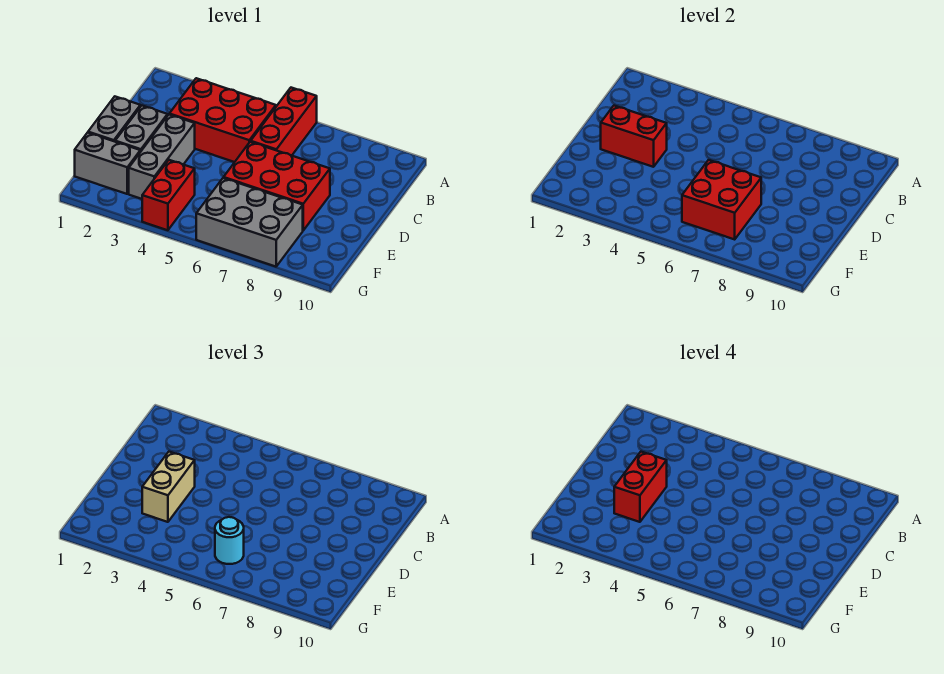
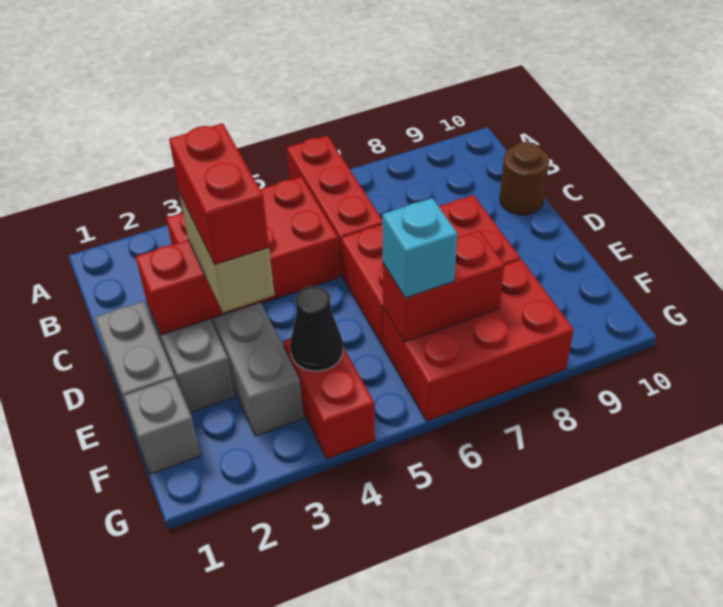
none -> brown round brick C10 level 1
red brick E6:F7 level 2 -> red brick F6:F7 level 2
grey brick F1:F2 level 1 -> grey brick F1 level 1
none -> black cone F4 level 2
grey brick F6:G8 level 1 -> red brick F6:G8 level 1
cyan round brick F6 level 3 -> cyan brick F6 level 3

